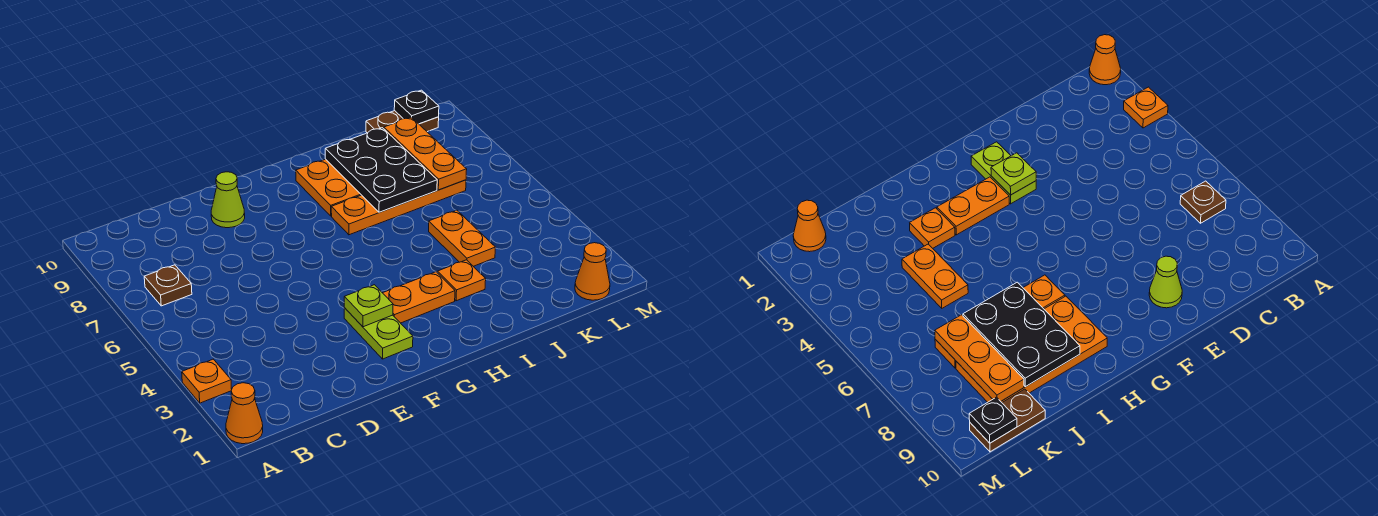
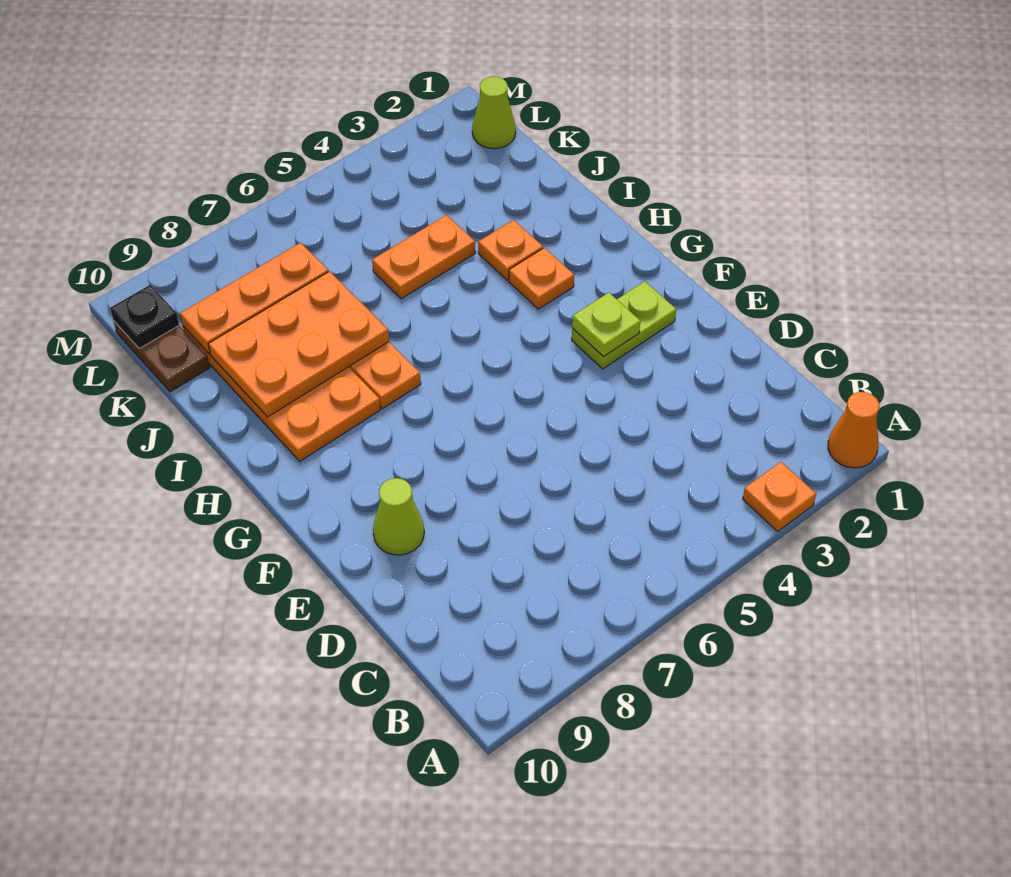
brown plate B7 level 1 -> none
orange plate G3:H3 level 1 -> orange plate H3 level 1
black plate I7:J9 level 2 -> orange plate I7:J9 level 2
orange cone L1 level 1 -> lime cone L1 level 1

